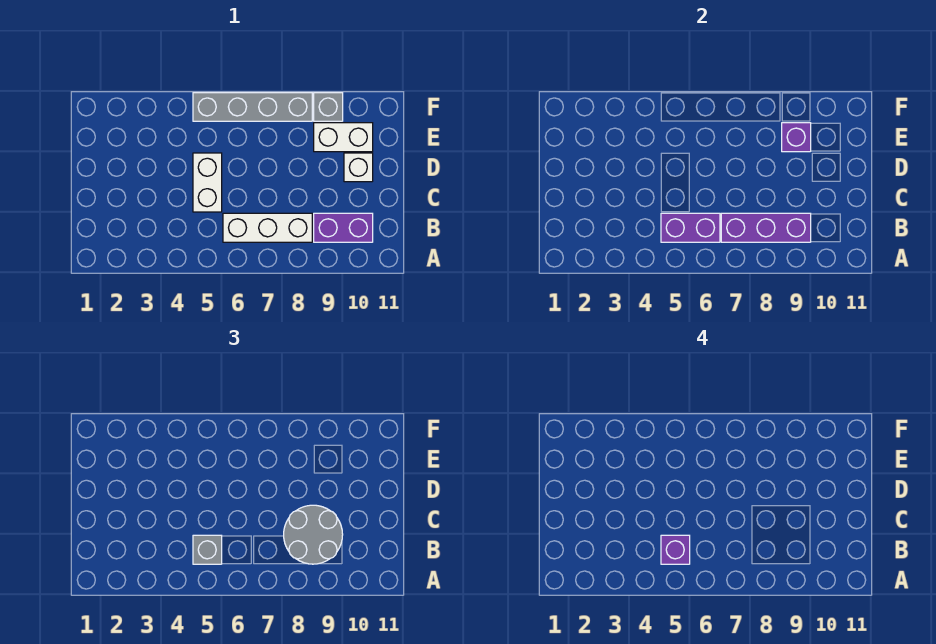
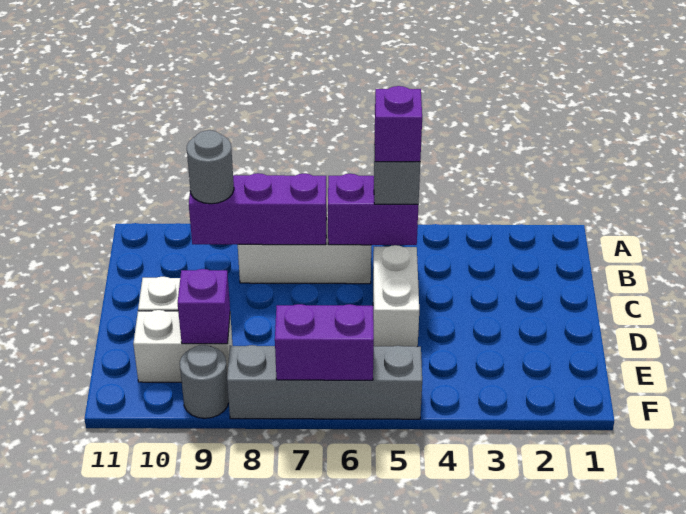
grey round brick B8:C9 level 3 -> grey round brick B9 level 3
purple brick B9:B10 level 1 -> purple brick F6:F7 level 2
grey brick F9 level 1 -> grey round brick F9 level 1

